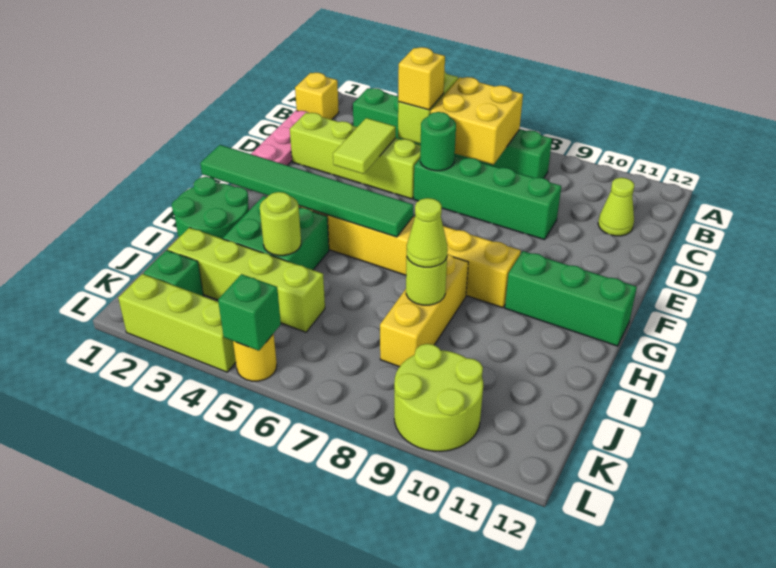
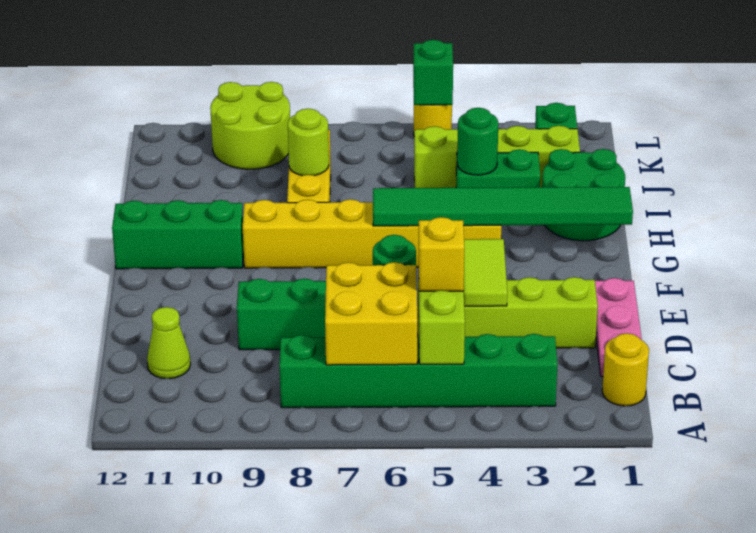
yellow brick B1 level 1 -> yellow round brick B1 level 1
green brick H3:I4 level 1 -> green brick I3:I4 level 1
lime round brick I4 level 2 -> green round brick I4 level 2
lime cone I8 level 3 -> none
lime brick L2:L4 level 1 -> none

